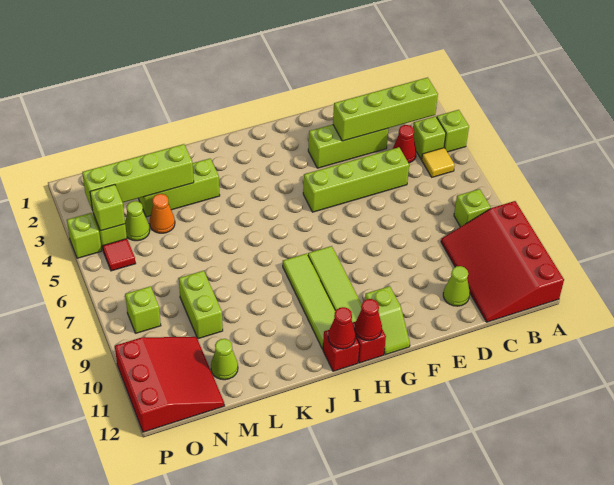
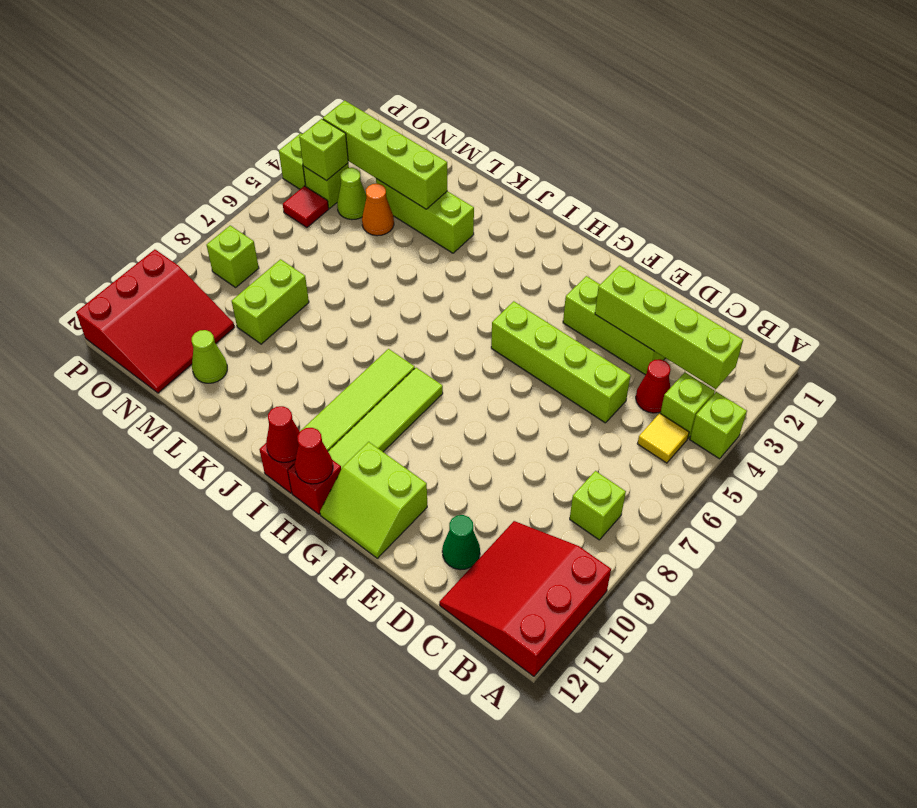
red slope A9:C12 level 1 top A -> red slope A10:C12 level 1 top A
lime cone D11 level 1 -> green cone D11 level 1
lime slope G11:G12 level 1 top 11 -> lime slope F11:G12 level 1 top 11

